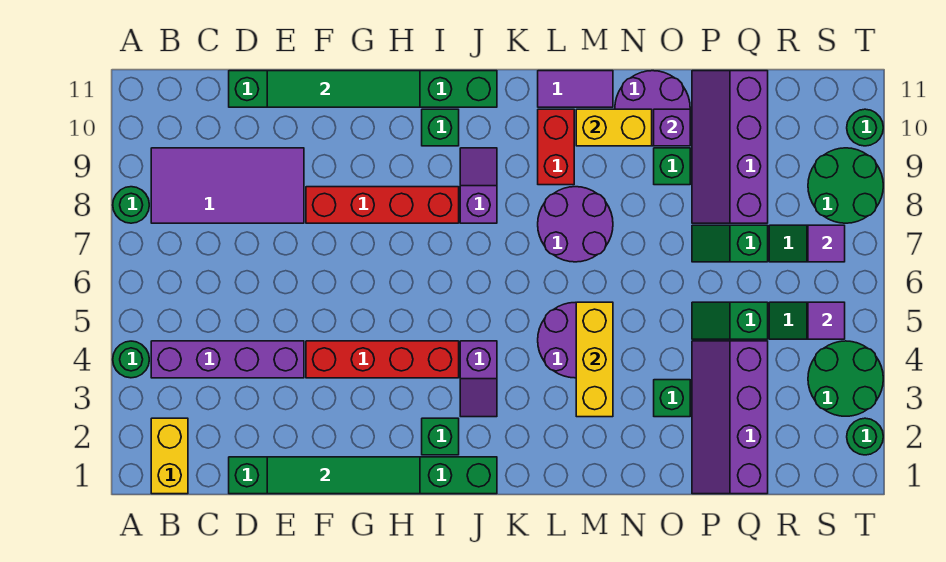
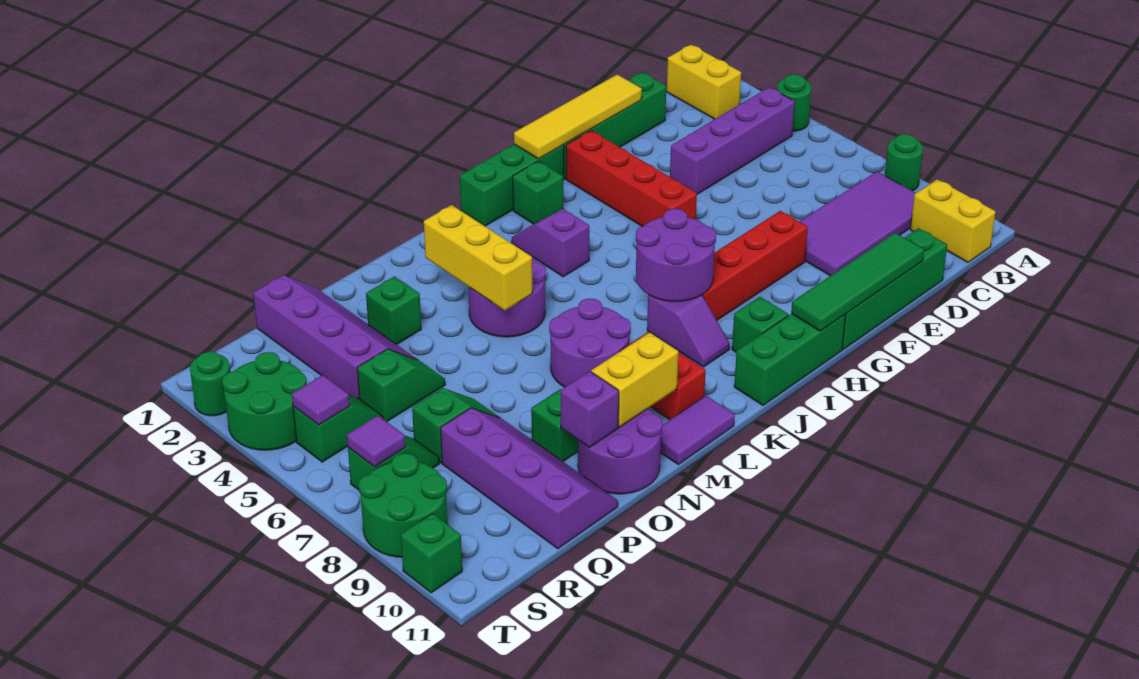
none -> yellow brick B10:B11 level 1
green tile E1:H1 level 2 -> yellow tile E1:H1 level 2
red brick F4:I4 level 1 -> red brick G2:G5 level 1
none -> purple round brick I7:J8 level 2
green round brick T10 level 1 -> green brick T10 level 1

